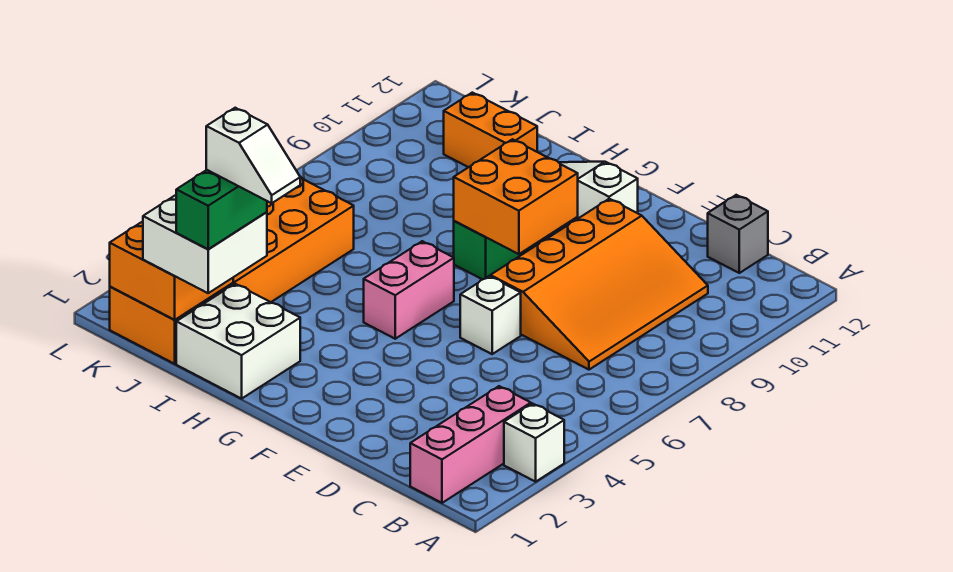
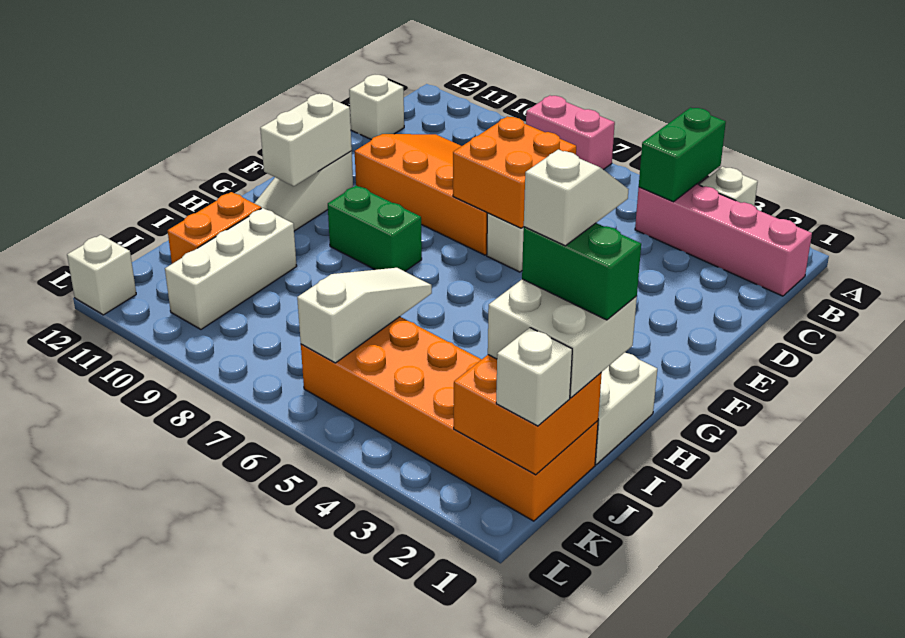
none -> green brick A4:B4 level 2
pink brick B1:B3 level 1 -> pink brick B1:B4 level 1
grey brick C12 level 1 -> white brick C12 level 1
orange brick F8:G9 level 2 -> orange brick D6:E7 level 2
none -> white brick F11:G11 level 2
pink brick G5:G6 level 1 -> pink brick A7:A8 level 1
none -> white slope I6:K6 level 2 top K
none -> white brick I10:K10 level 1
none -> white brick K1 level 3
none -> white brick L12 level 1

